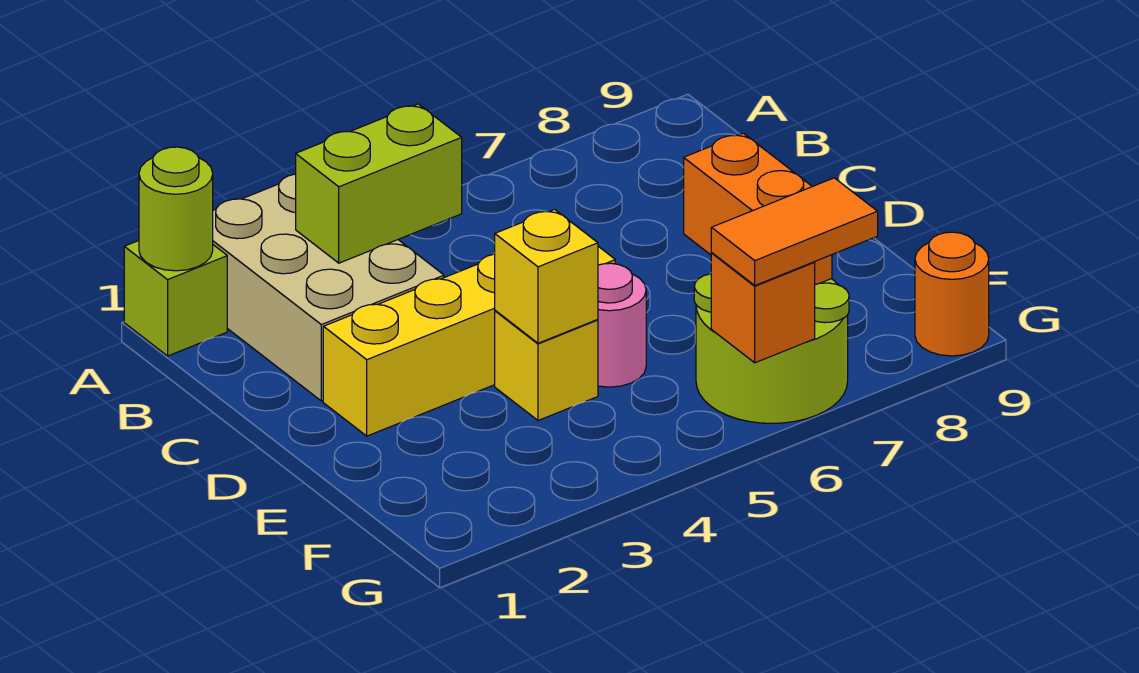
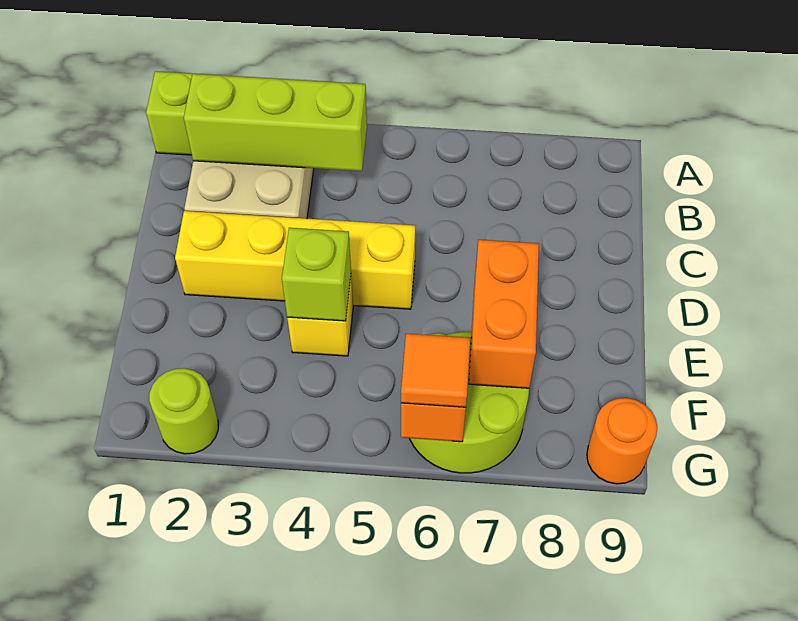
lime round brick A1 level 2 -> lime round brick G2 level 1
lime brick B3:B4 level 2 -> lime brick B2:B4 level 2
yellow brick E4 level 2 -> lime brick E4 level 2
pink round brick E5 level 1 -> none
orange tile G6:G7 level 3 -> orange tile G6 level 3

